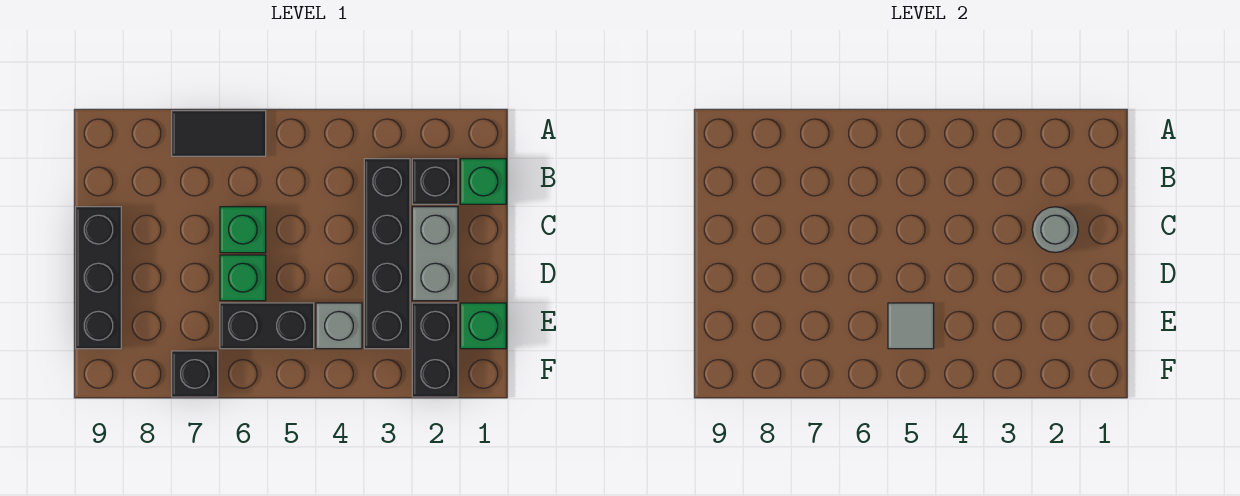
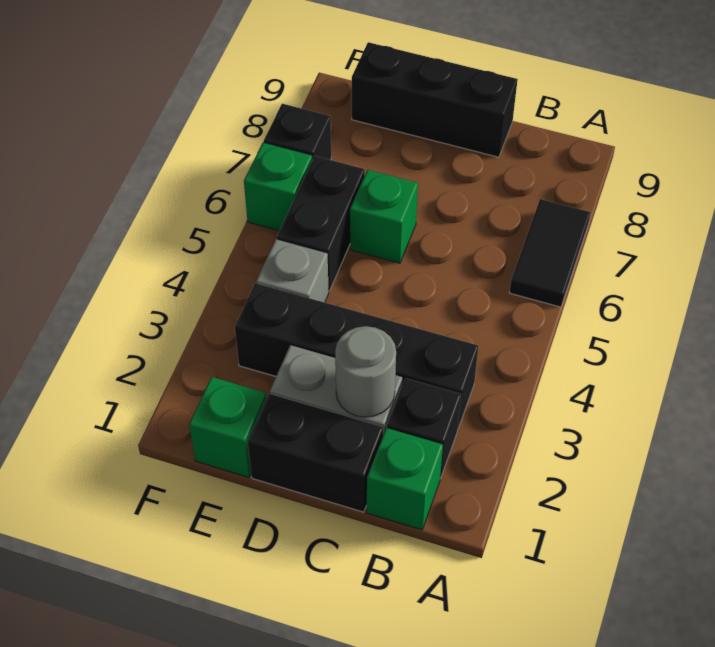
green brick C6 level 1 -> green brick F6 level 1
black brick E2:F2 level 1 -> black brick C1:D1 level 1
grey tile E5 level 2 -> none

